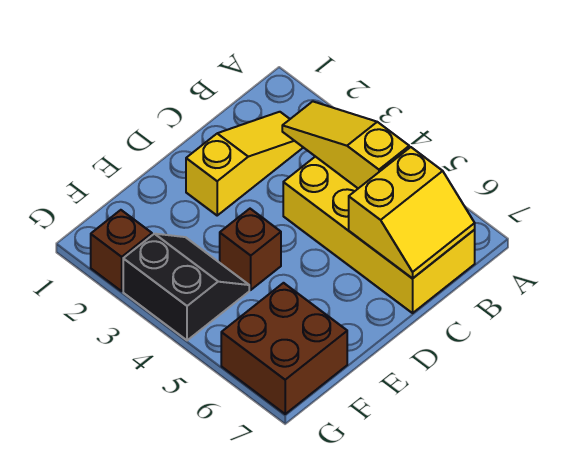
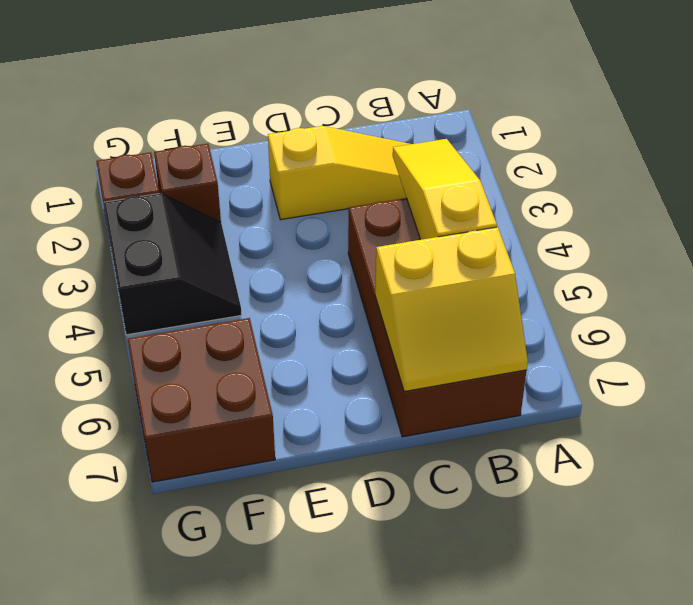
yellow brick B4:C7 level 1 -> brown brick B4:C7 level 1
brown brick E4 level 1 -> brown brick F2 level 1

